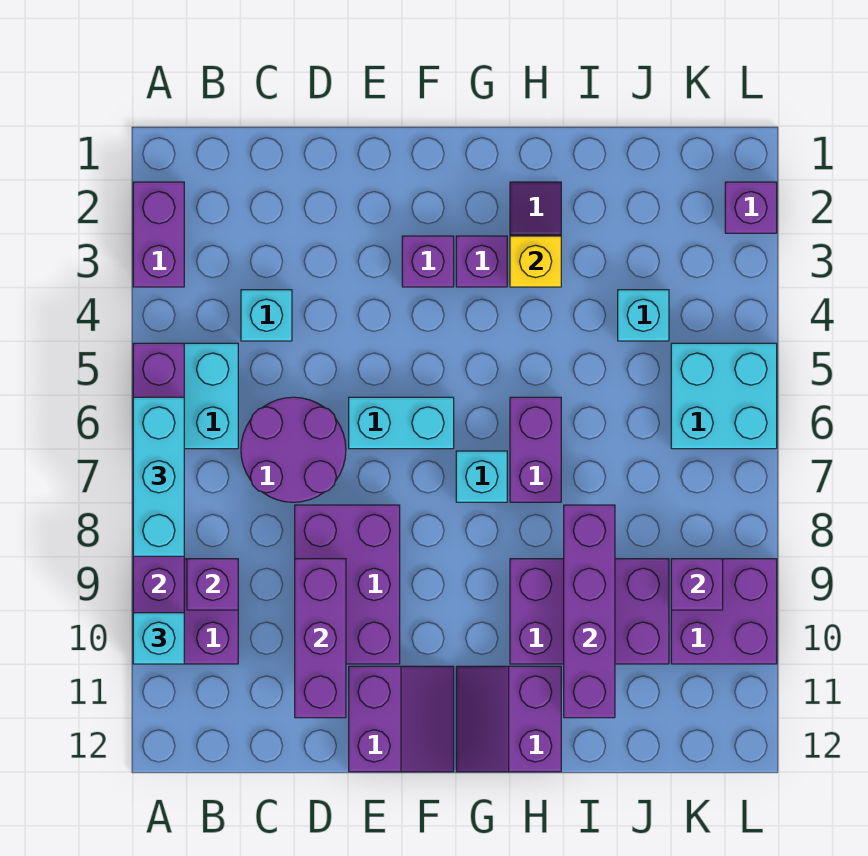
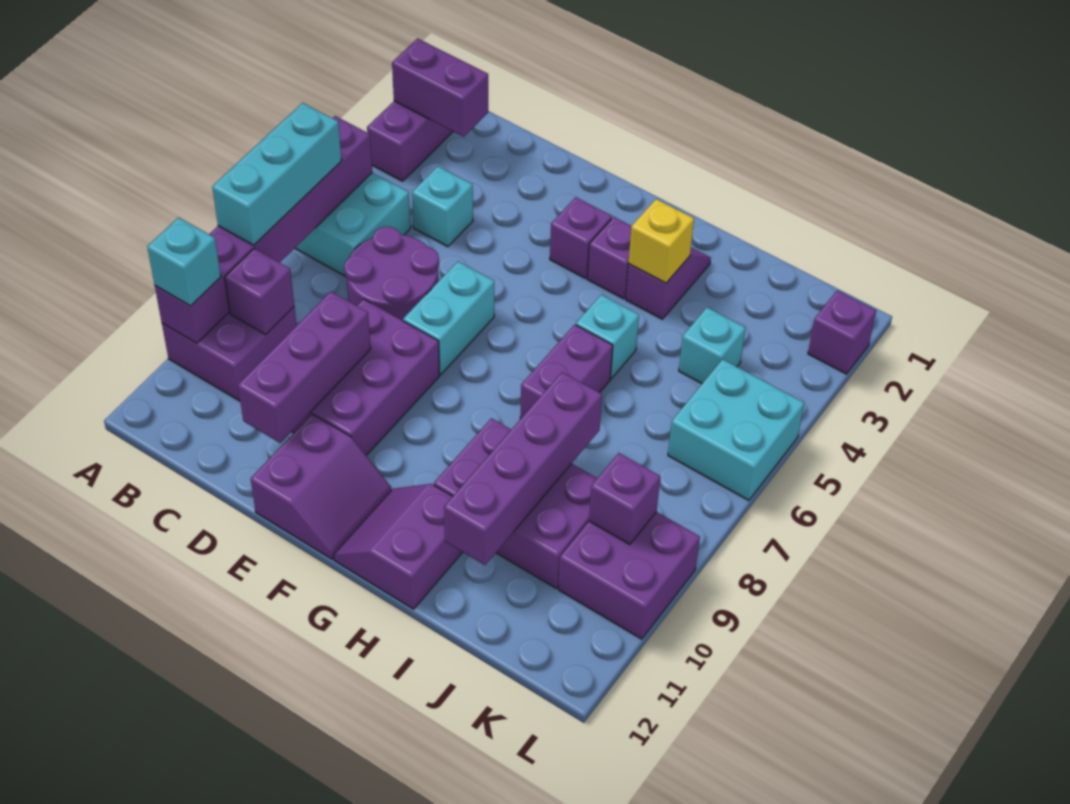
none -> purple brick A2:B2 level 2
cyan brick E6:F6 level 1 -> cyan brick E6:E7 level 1
cyan brick G7 level 1 -> cyan brick H5 level 1

